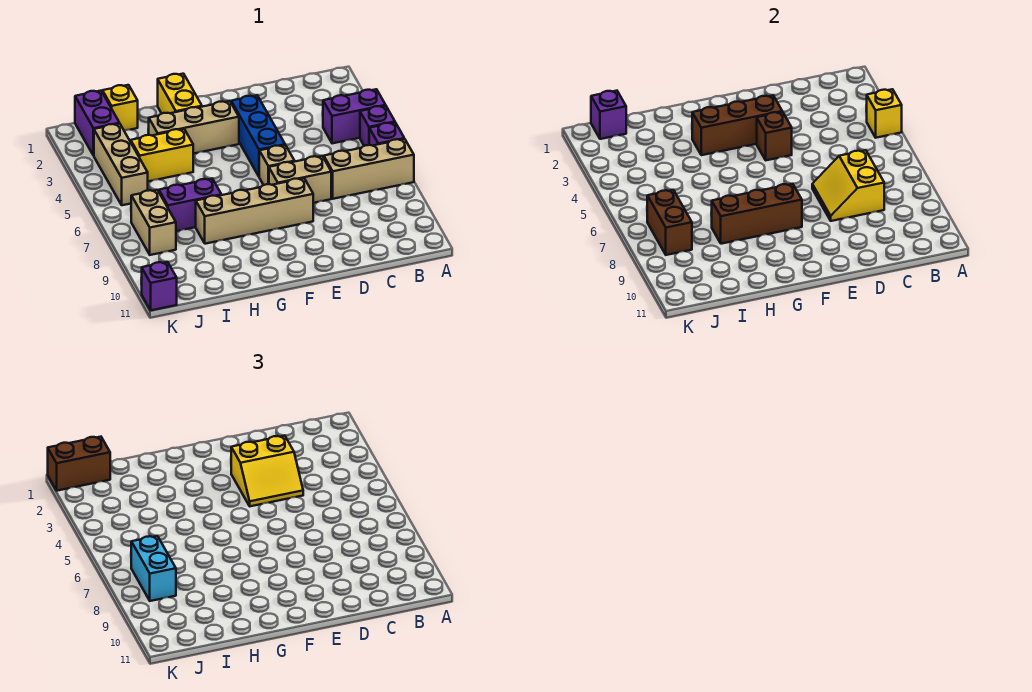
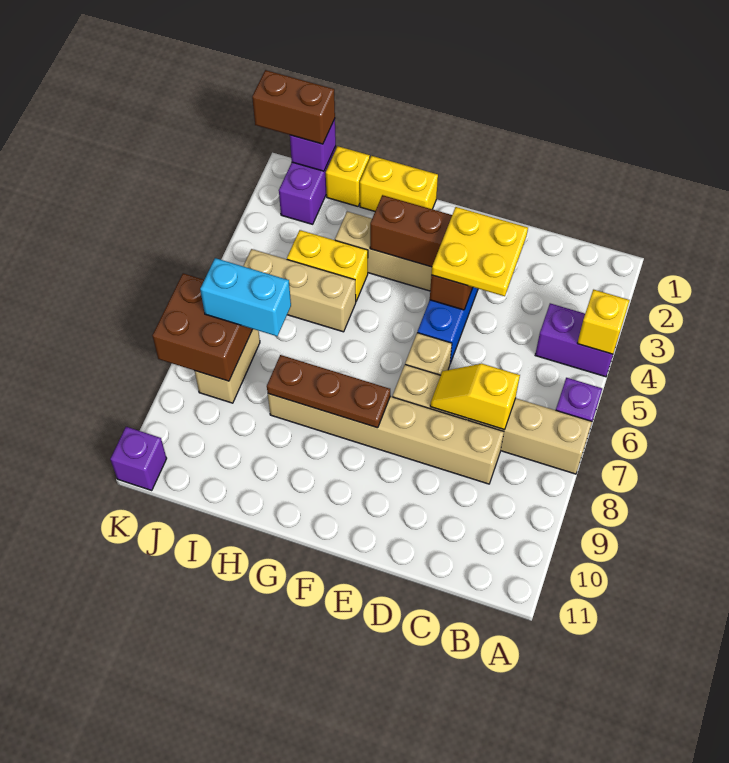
purple brick A5 level 1 -> none
yellow slope C7:D8 level 2 top C -> yellow slope C7:D7 level 2 top C
yellow slope D3:E4 level 3 top 3 -> yellow plate D3:E4 level 3
tan brick E8:H8 level 1 -> tan brick C8:H8 level 1
brown brick F8:H8 level 2 -> brown plate F8:H8 level 2
yellow brick G1:G2 level 1 -> yellow brick G1:H1 level 1
purple brick H7:I7 level 1 -> none
tan brick J3:J5 level 1 -> tan brick H5:J5 level 1
brown brick J7:J8 level 2 -> brown brick J7:K8 level 2
cyan brick J7:J8 level 3 -> cyan brick I7:J7 level 3

